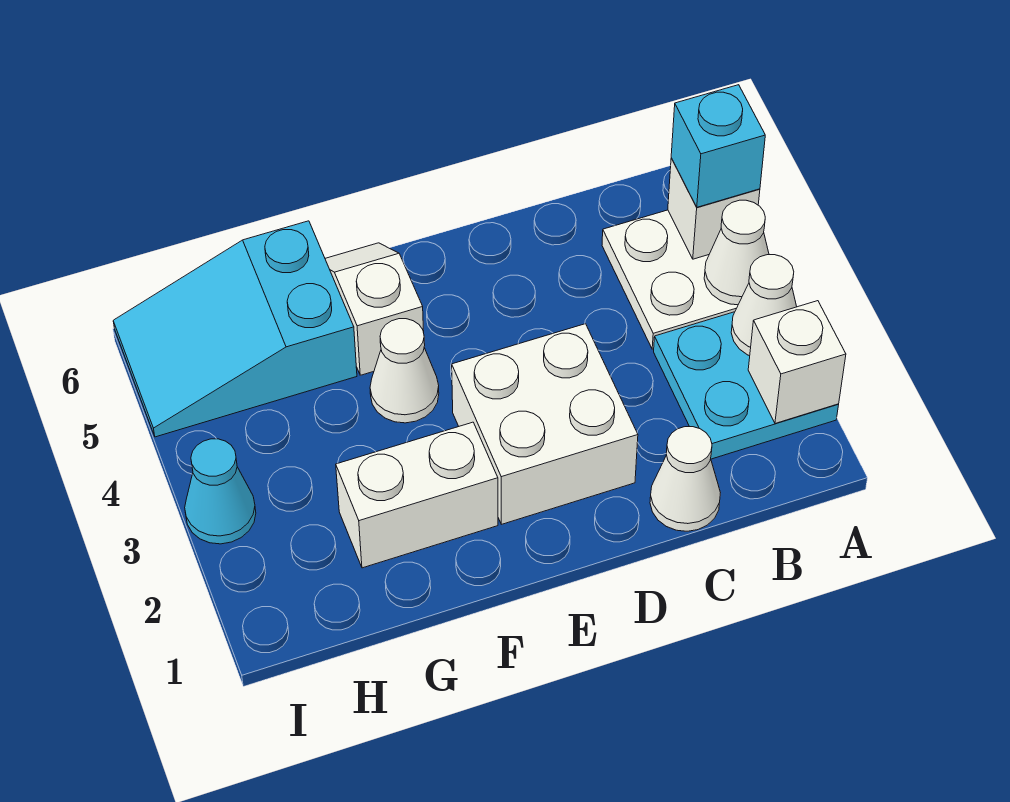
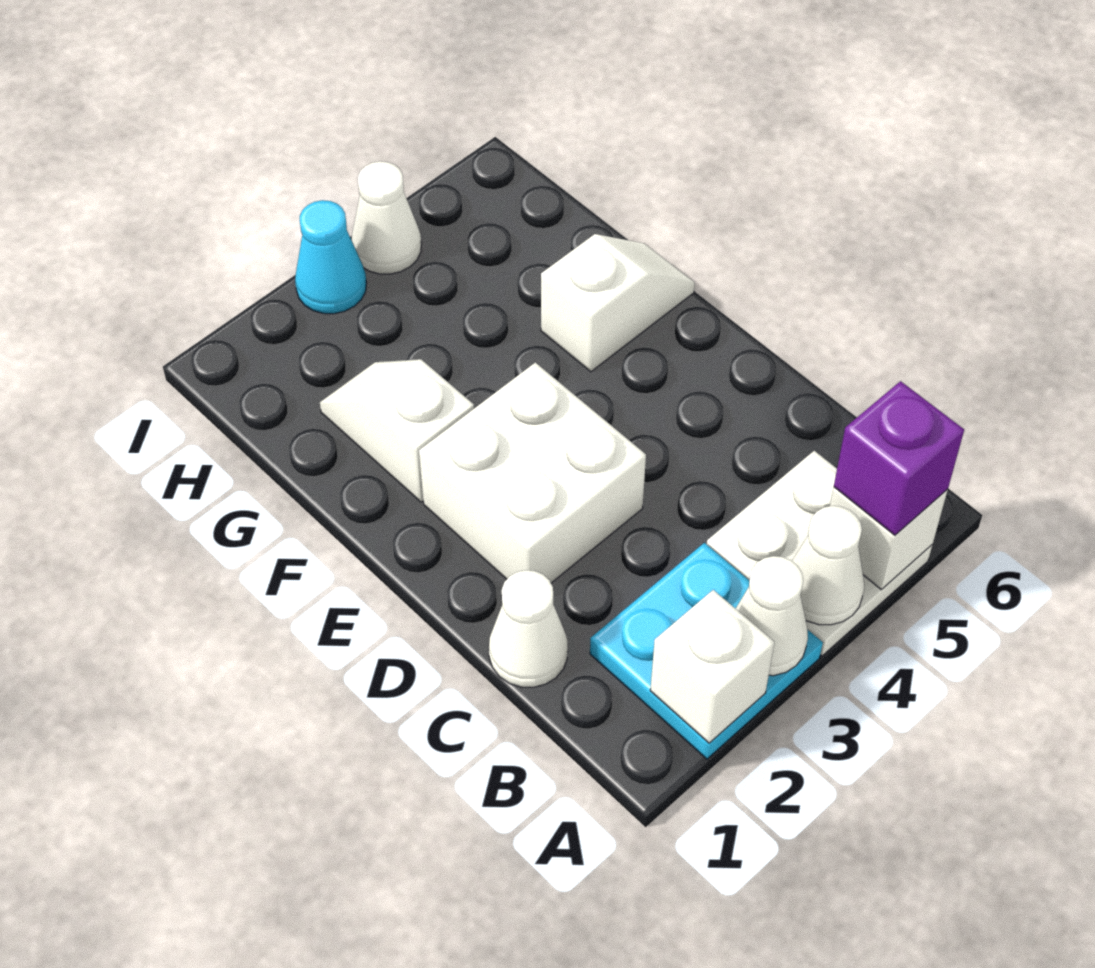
cyan brick A5 level 3 -> purple brick A5 level 3
white brick F2:G2 level 1 -> white slope F2:G2 level 1 top F
white cone F4 level 1 -> white cone I4 level 1
cyan slope G5:I6 level 1 top G -> none

